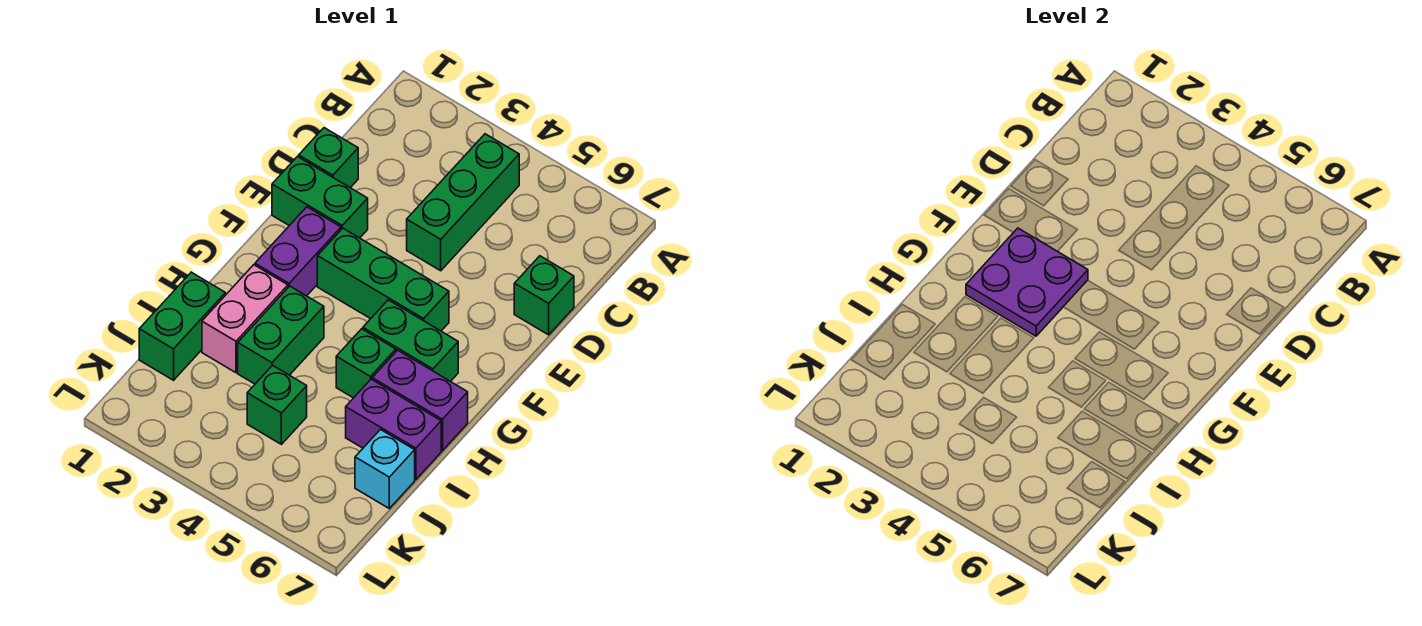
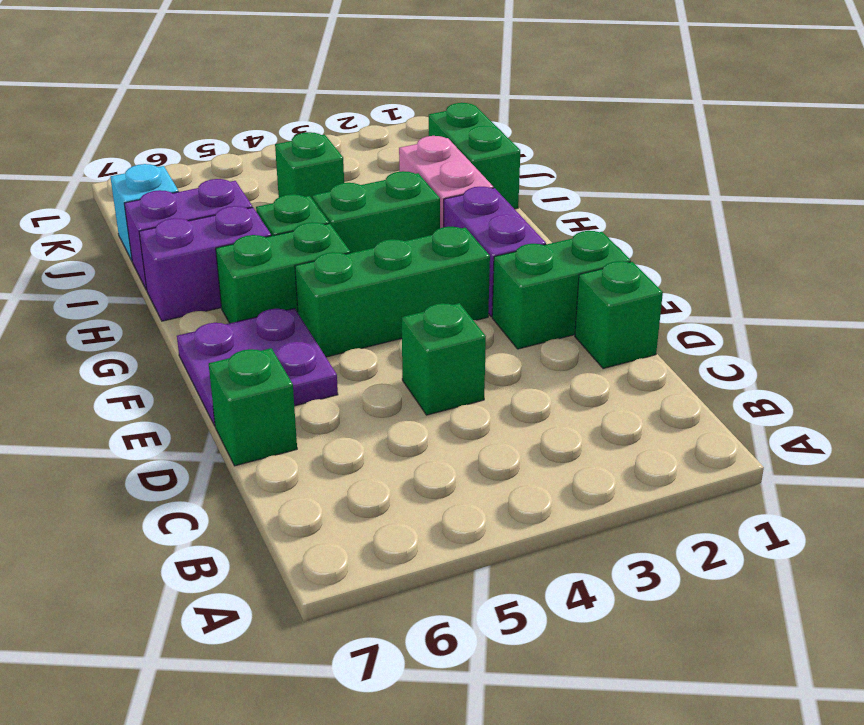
green brick B4:D4 level 1 -> green brick D4 level 1
purple plate F2:G3 level 2 -> purple plate E6:F7 level 1
green brick H3:I3 level 1 -> green brick H3:H4 level 1

